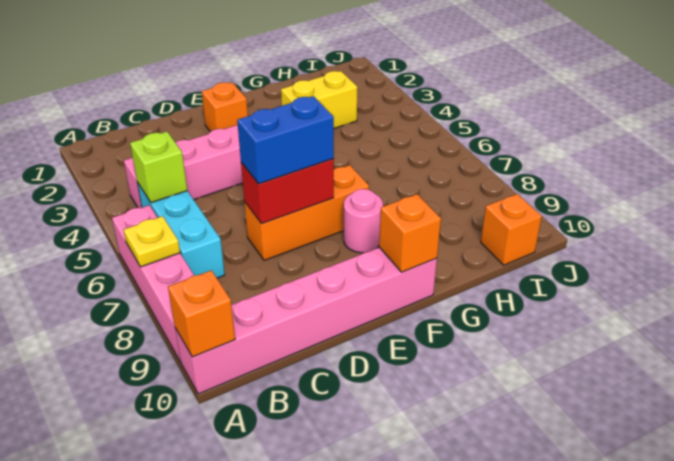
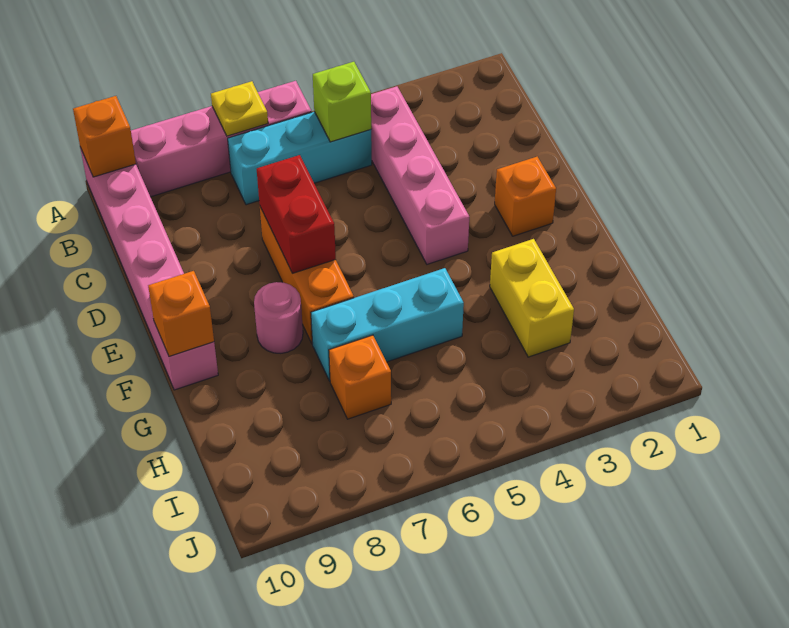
blue brick D7:E7 level 3 -> none
none -> cyan brick G5:G7 level 1
orange brick I10 level 1 -> orange brick H7 level 1

